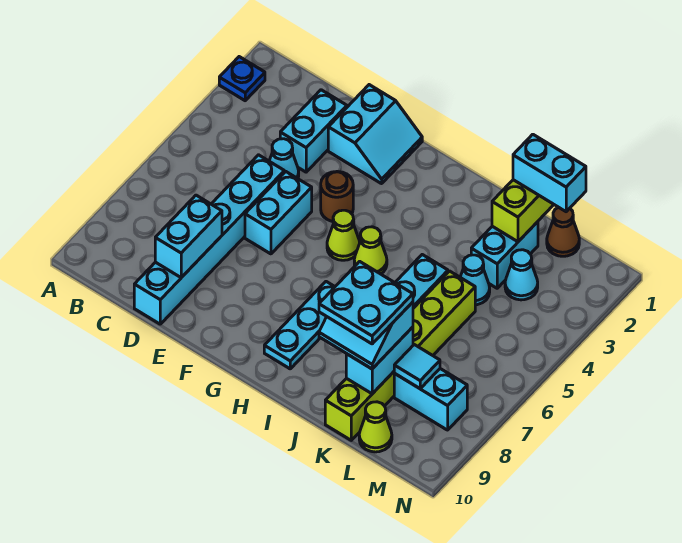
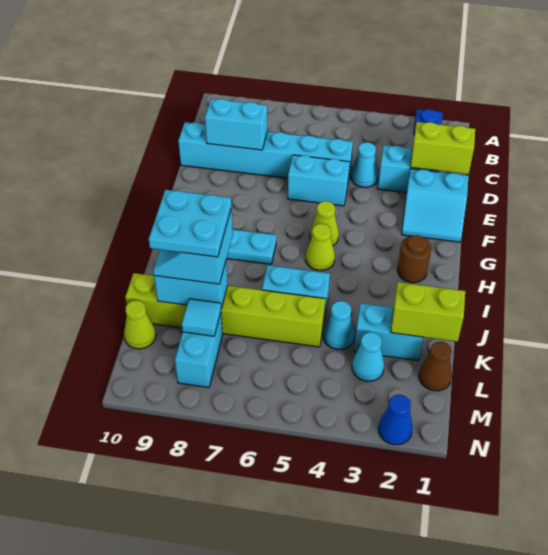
none -> lime brick D1:D2 level 2
brown round brick F4 level 1 -> brown round brick H2 level 1
cyan brick K1:L1 level 3 -> none
none -> blue cone N2 level 1

